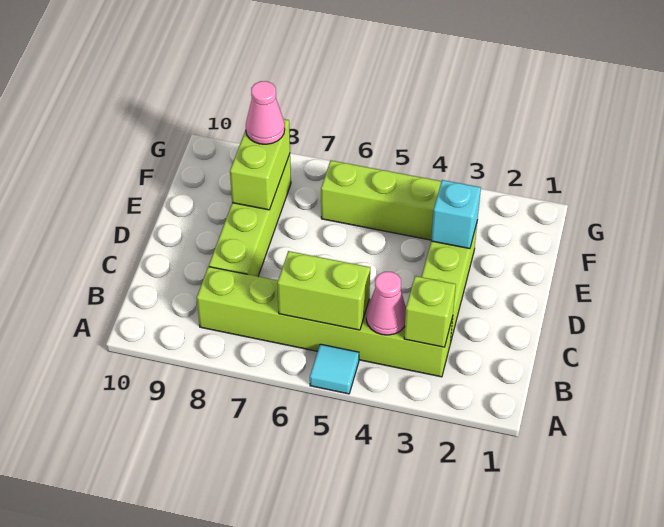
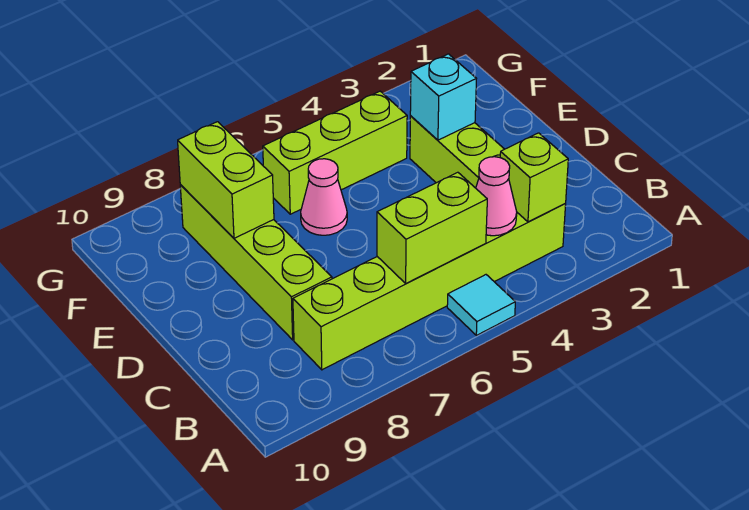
pink cone F8 level 3 -> pink cone E6 level 1

